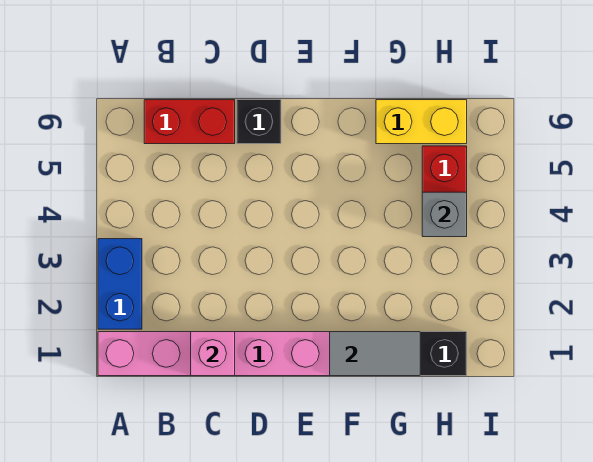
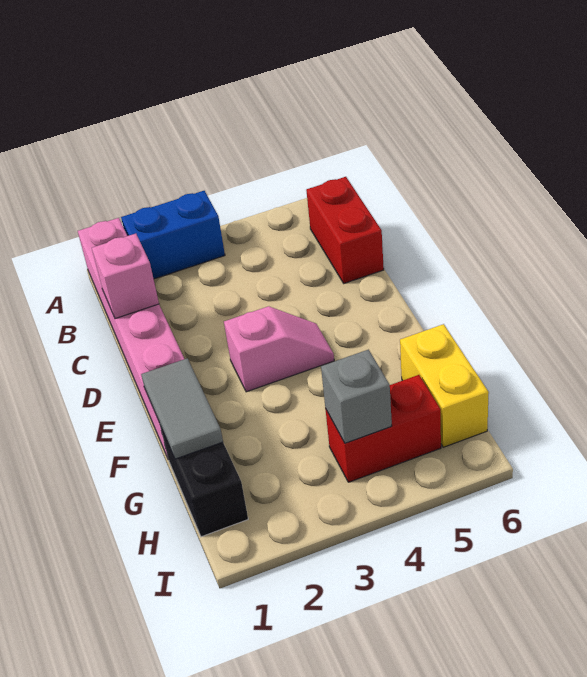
black brick D6 level 1 -> none
none -> pink slope E3:E4 level 1 top 3

